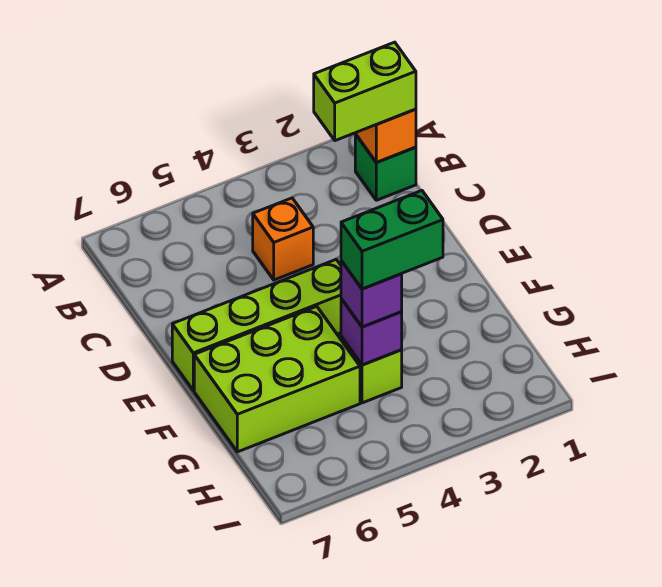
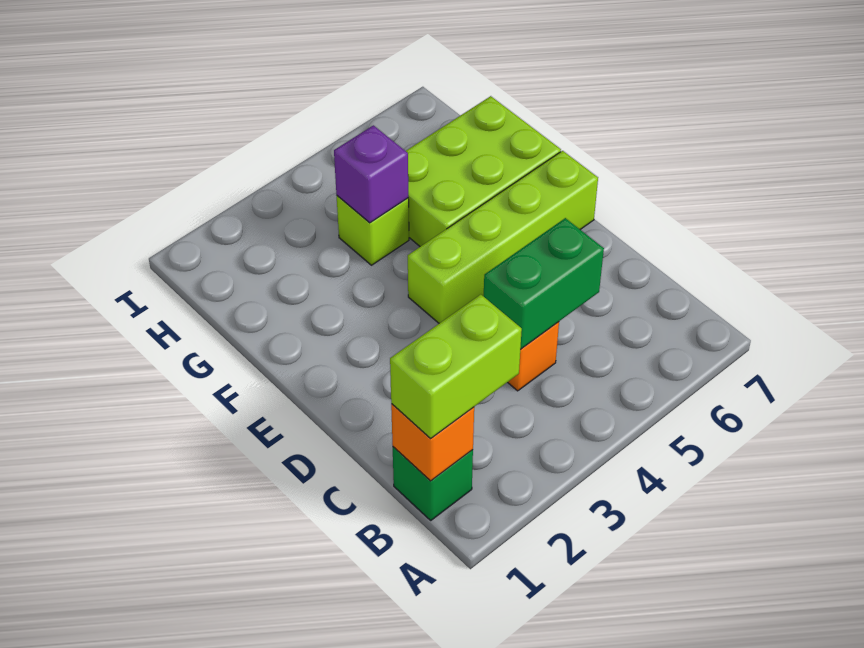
green brick G3:G4 level 4 -> green brick C4:C5 level 2
purple brick G4 level 3 -> none

